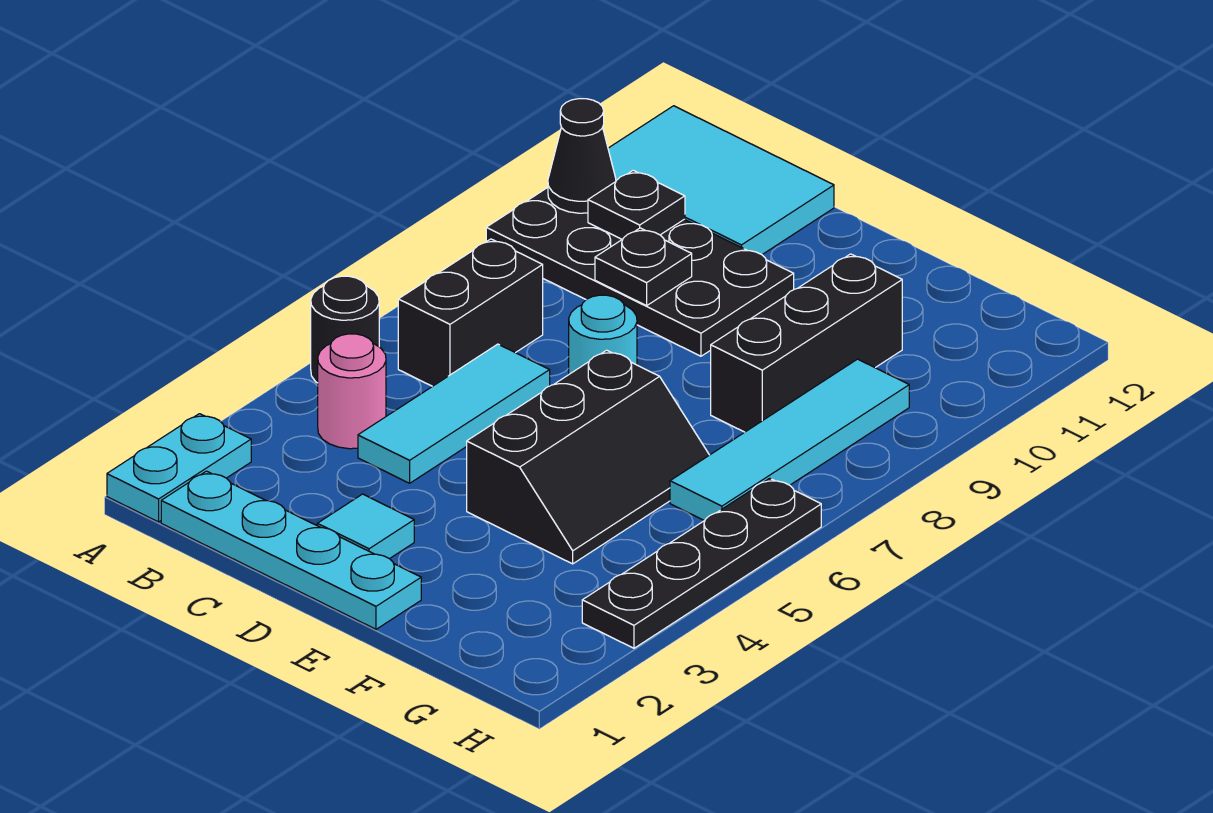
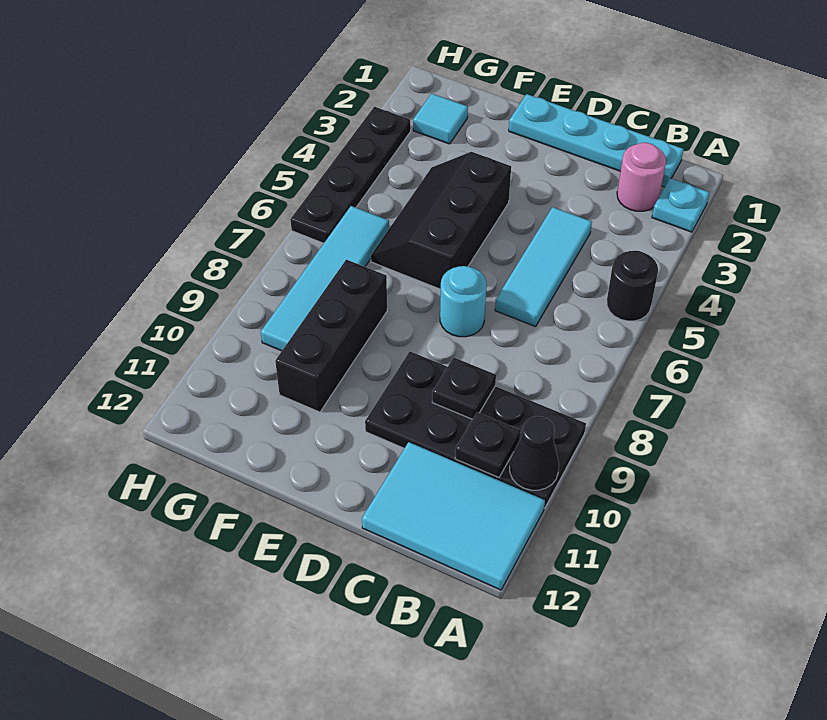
cyan plate A1:A2 level 1 -> cyan plate A2 level 1
pink round brick B4 level 1 -> pink round brick B2 level 1
black brick B6:B7 level 1 -> none
cyan tile D2 level 1 -> cyan tile G2 level 1

